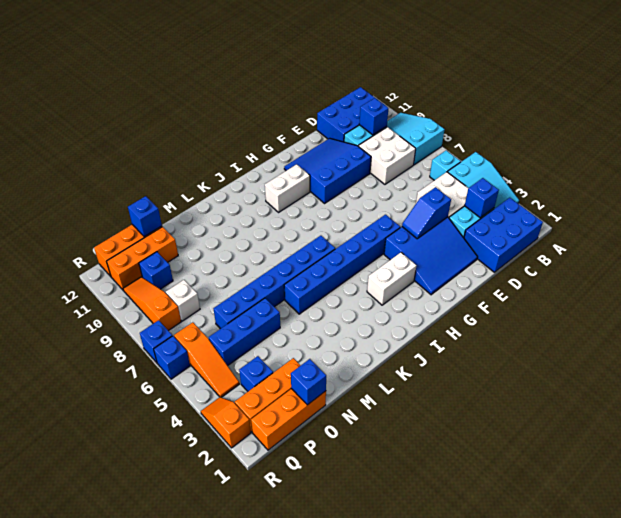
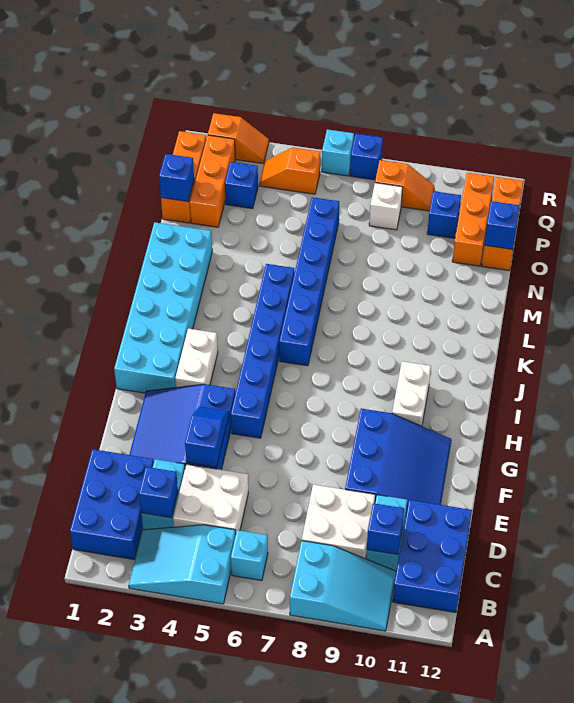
none -> cyan brick H1:M2 level 1
blue brick N5:P5 level 1 -> none
orange slope Q4:Q6 level 1 top 6 -> orange slope Q4:Q5 level 1 top 5
orange slope Q8:Q10 level 1 top 8 -> orange slope Q8:Q9 level 1 top 8
blue brick R6 level 1 -> cyan brick R6 level 1

